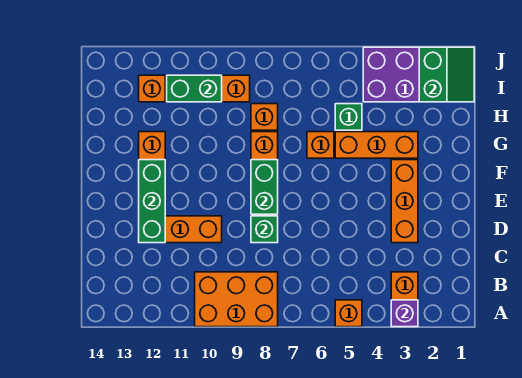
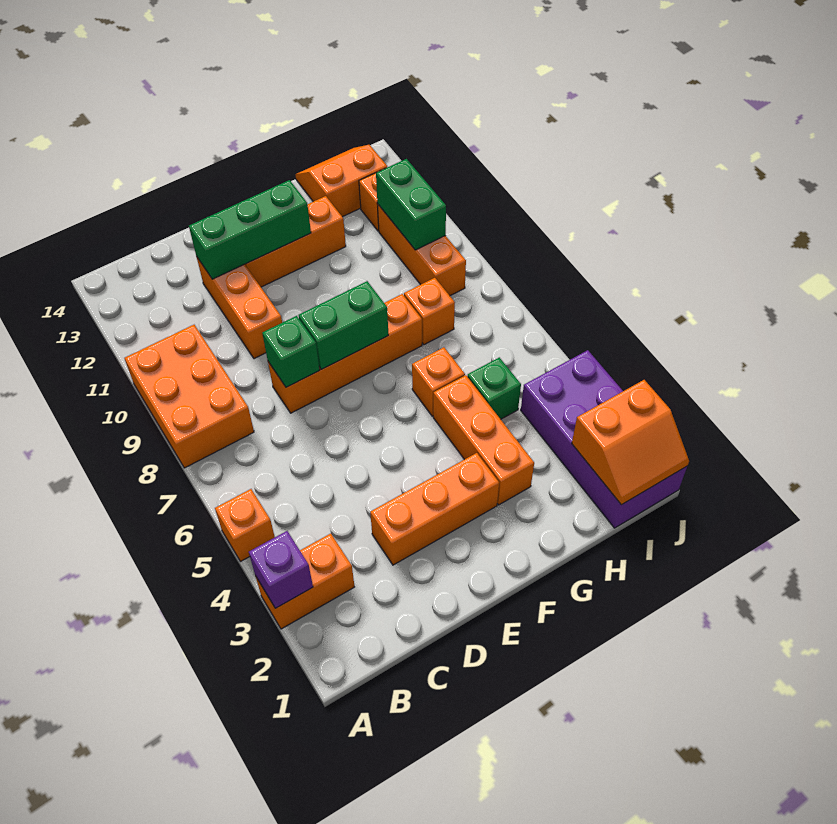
none -> orange slope H13:I14 level 1 top 13
green slope I1:J2 level 2 top 2 -> orange slope I1:J2 level 2 top 2

